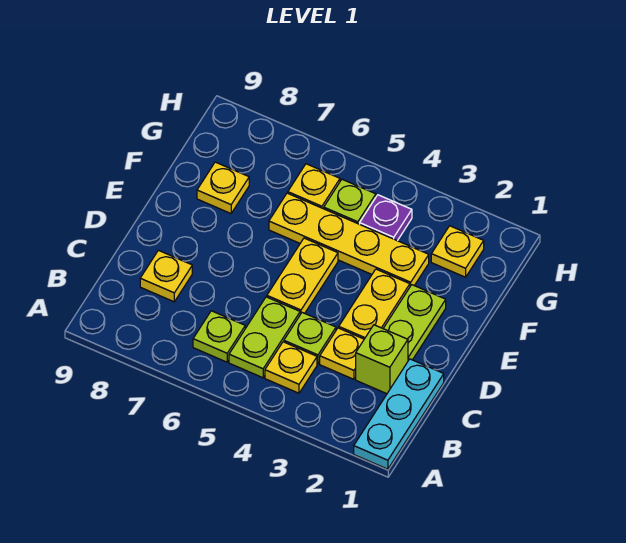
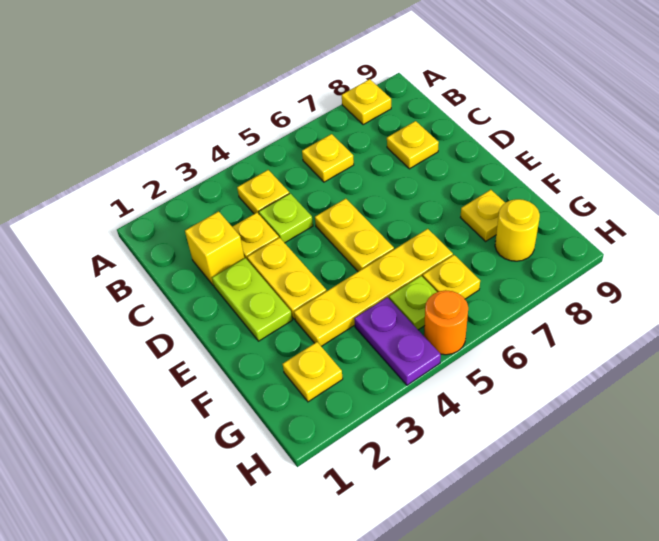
cyan plate A1:C1 level 1 -> none
none -> yellow plate A8 level 1
lime plate B5:C5 level 1 -> none
lime plate B6 level 1 -> yellow plate B6 level 1
lime brick C2 level 1 -> yellow brick C2 level 1
purple plate G4 level 1 -> purple plate G4:H4 level 1
none -> yellow round brick G8 level 1
none -> orange round brick H5 level 1

